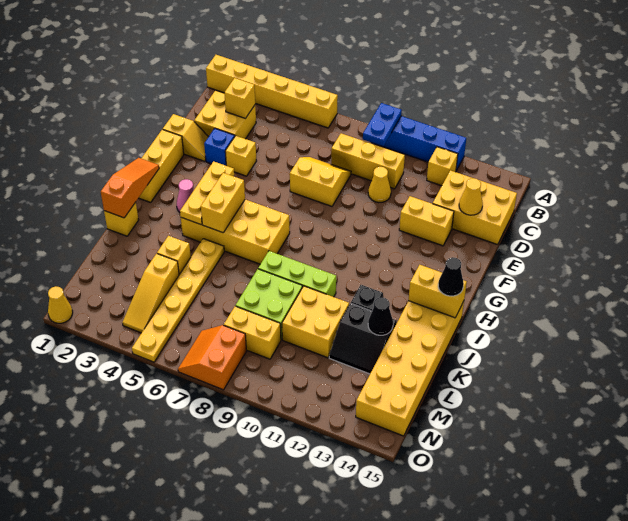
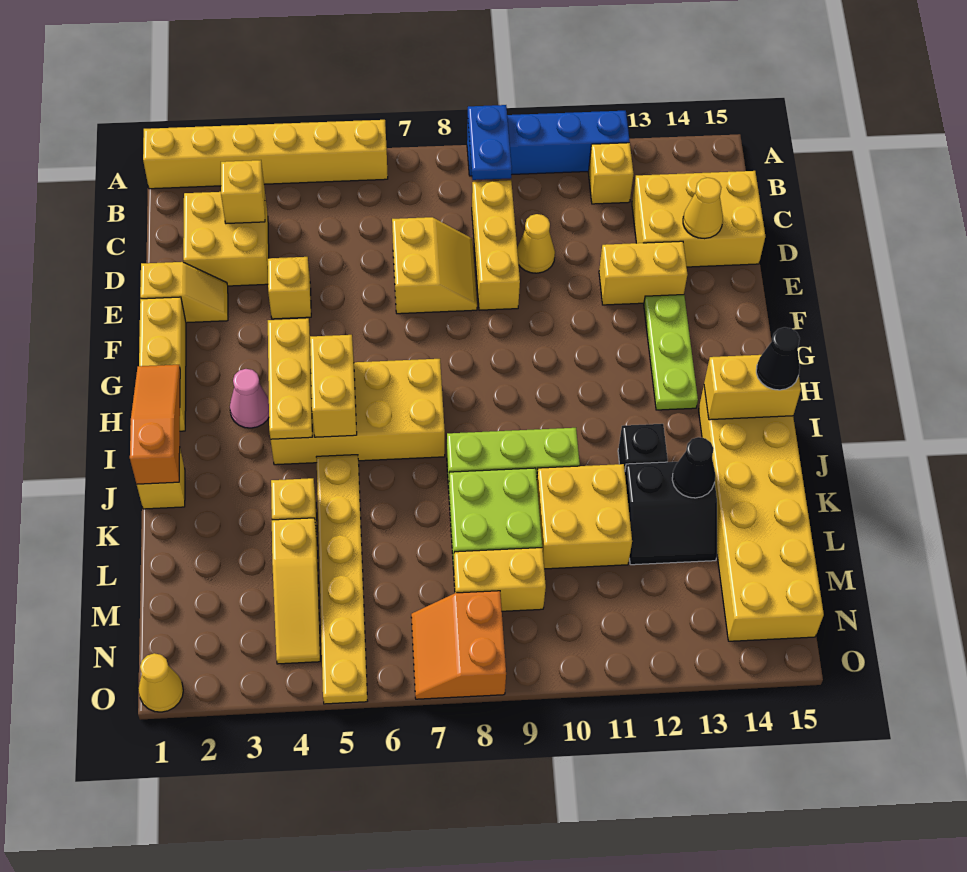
yellow brick C8:C10 level 1 -> yellow brick C9:E9 level 1
yellow slope D7:E8 level 1 top E -> yellow slope D7:E8 level 1 top 7
blue brick E3 level 1 -> none
none -> lime plate F13:H13 level 1

